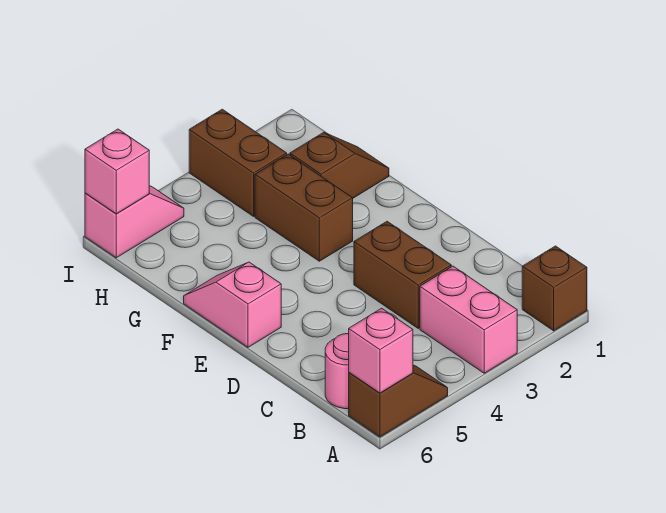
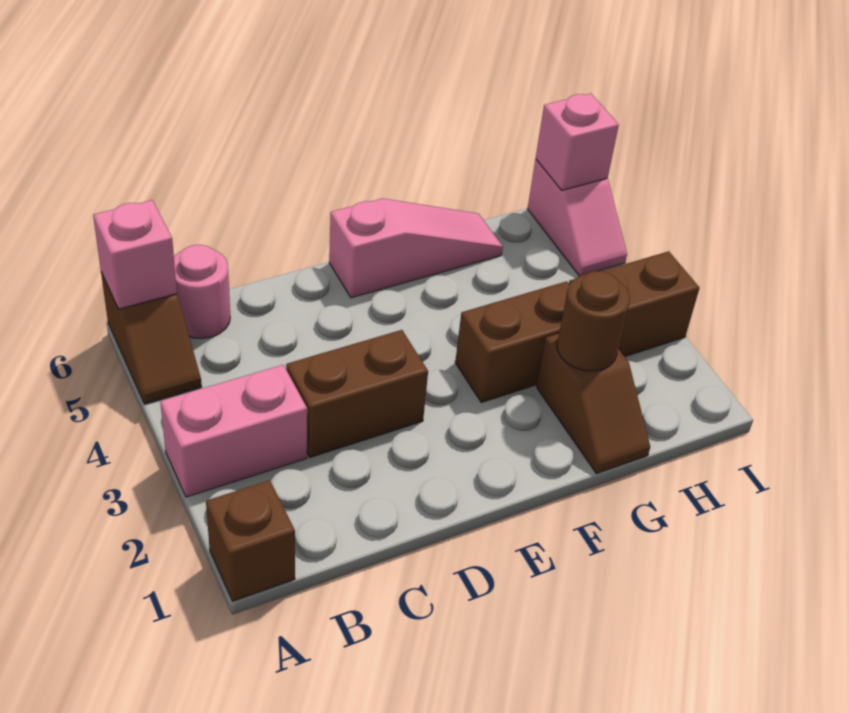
pink slope E6:F6 level 1 top E -> pink slope E6:G6 level 1 top E
none -> brown round brick G2 level 2

